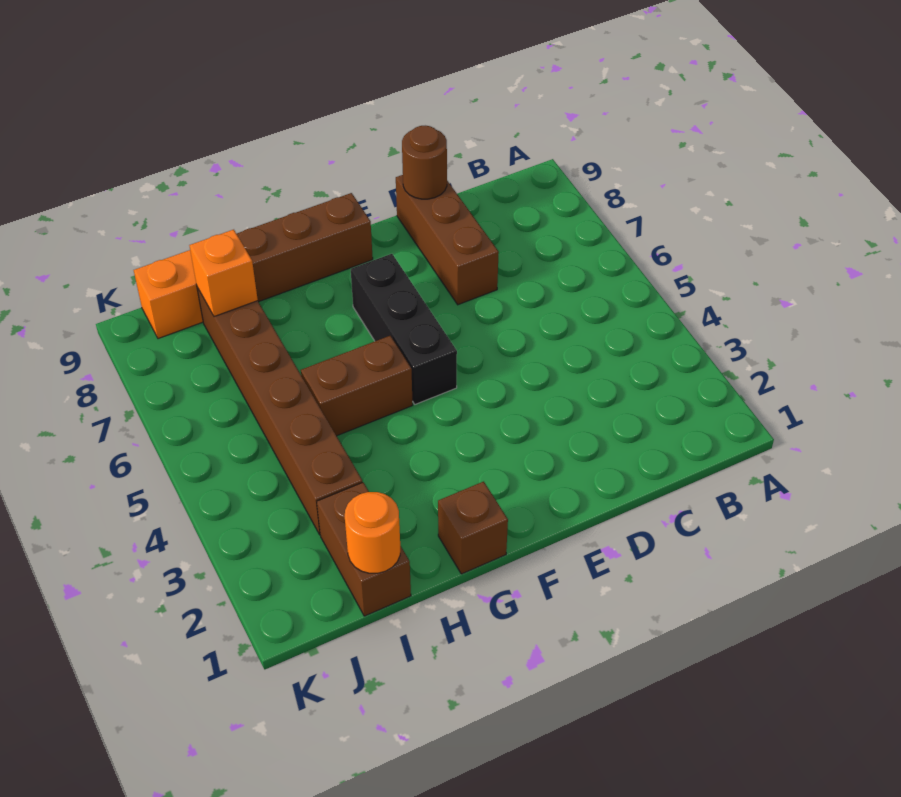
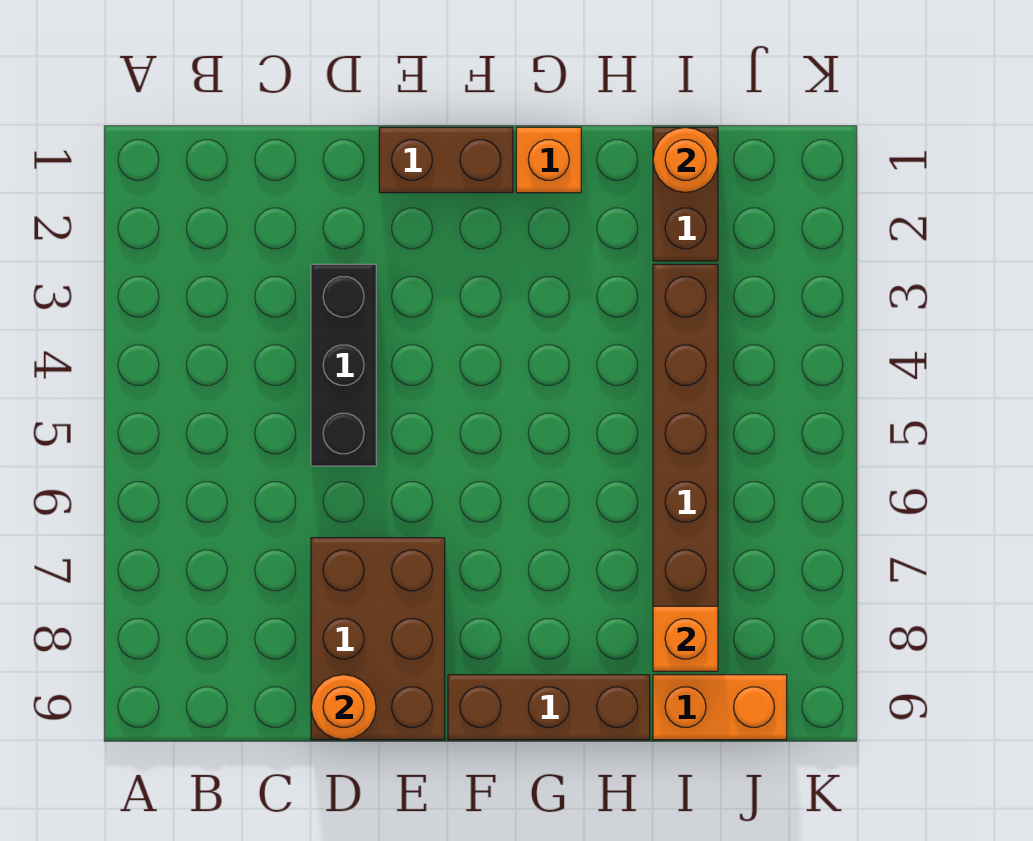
brown brick D7:D9 level 1 -> brown brick D7:E9 level 1
brown round brick D9 level 2 -> orange round brick D9 level 2
black brick F5:F7 level 1 -> black brick D3:D5 level 1
brown brick G1 level 1 -> orange brick G1 level 1
brown brick G5:H5 level 1 -> brown brick E1:F1 level 1

